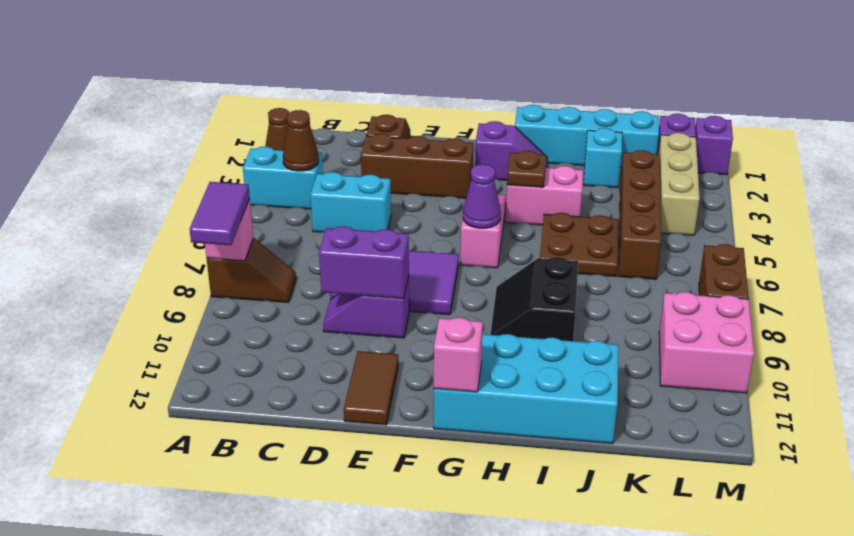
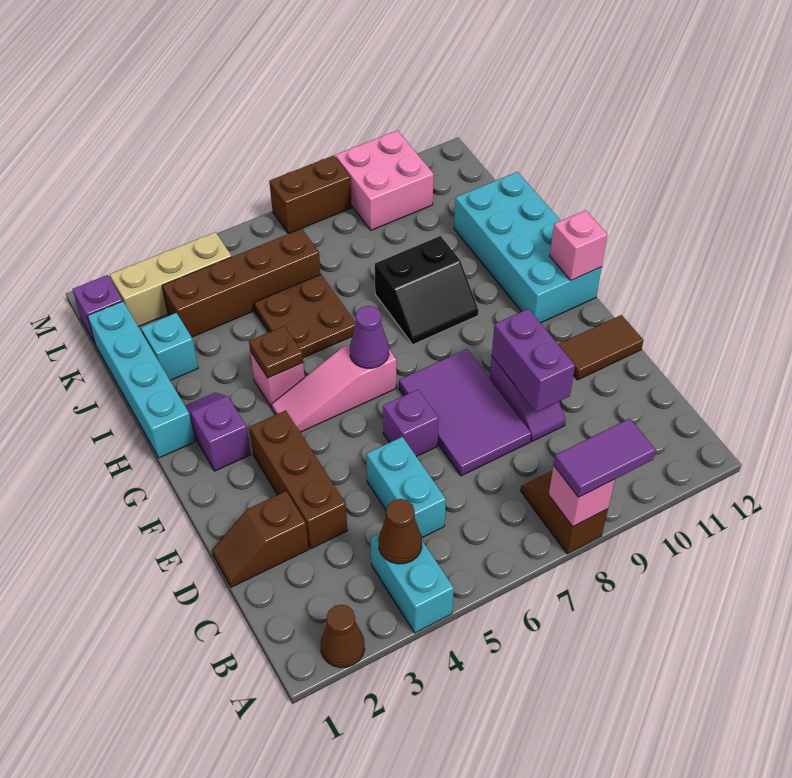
pink brick H4:I4 level 1 -> pink brick H4 level 1
purple brick M1 level 1 -> purple brick E6 level 1

